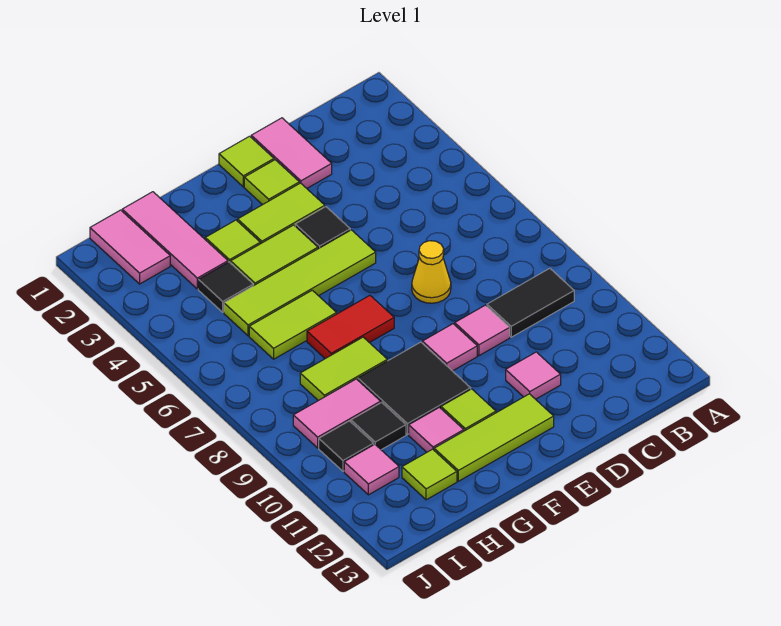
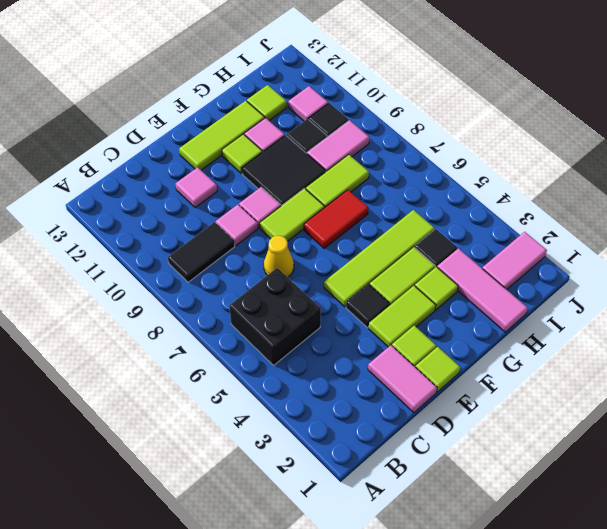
none -> black brick B5:C6 level 1
lime tile G6:H6 level 1 -> lime tile E8:F8 level 1
pink tile I1:I2 level 1 -> pink tile I2:J2 level 1

